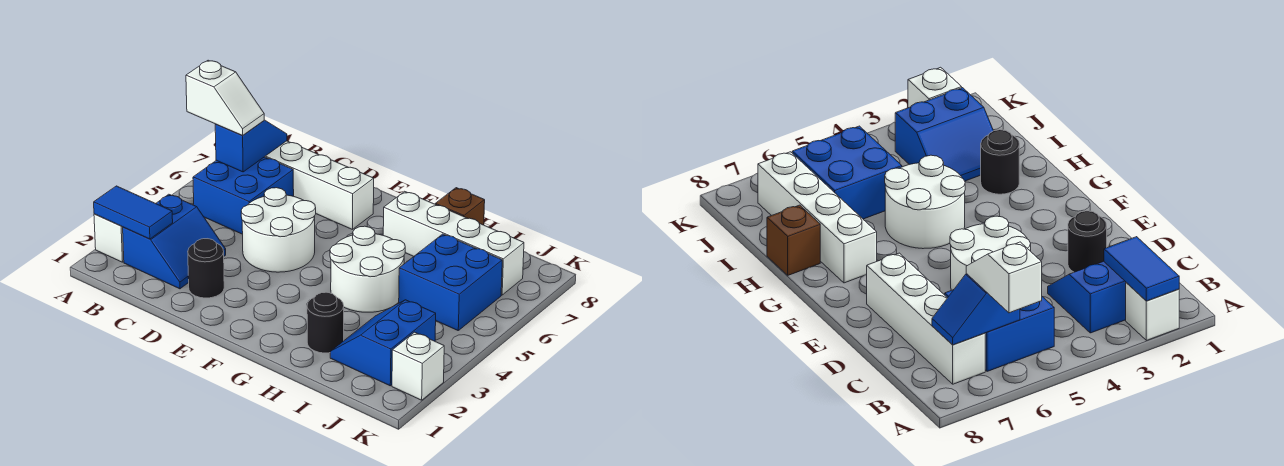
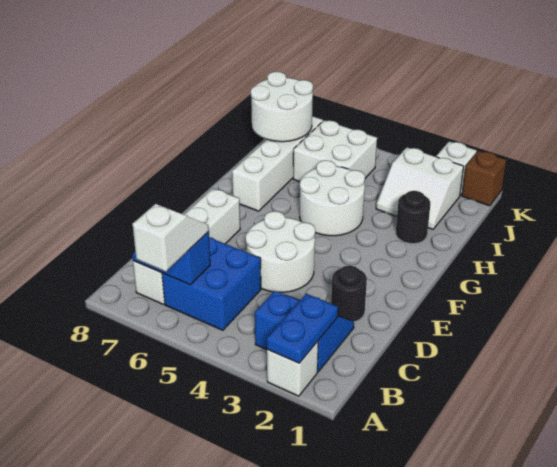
blue tile A2:B2 level 2 -> blue plate A2:B2 level 2
brown brick H8 level 1 -> brown brick K1 level 1
blue slope I2:J3 level 1 top J -> white slope I2:J3 level 1 top J
blue brick I5:J6 level 1 -> white brick I5:J6 level 1
none -> white round brick I7:J8 level 2

